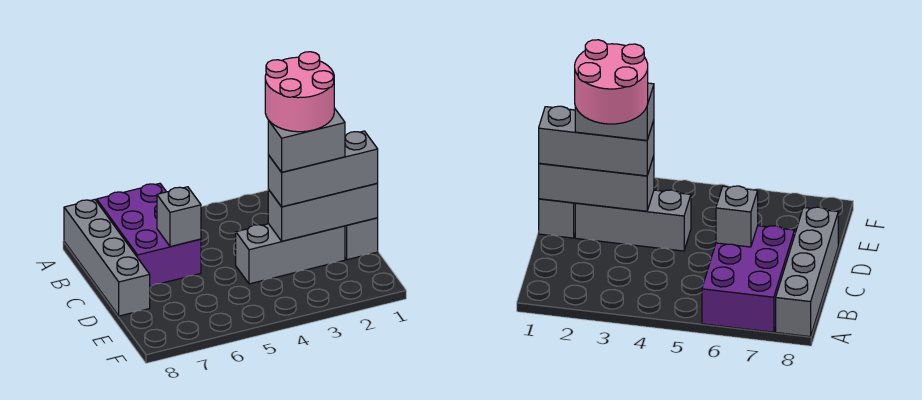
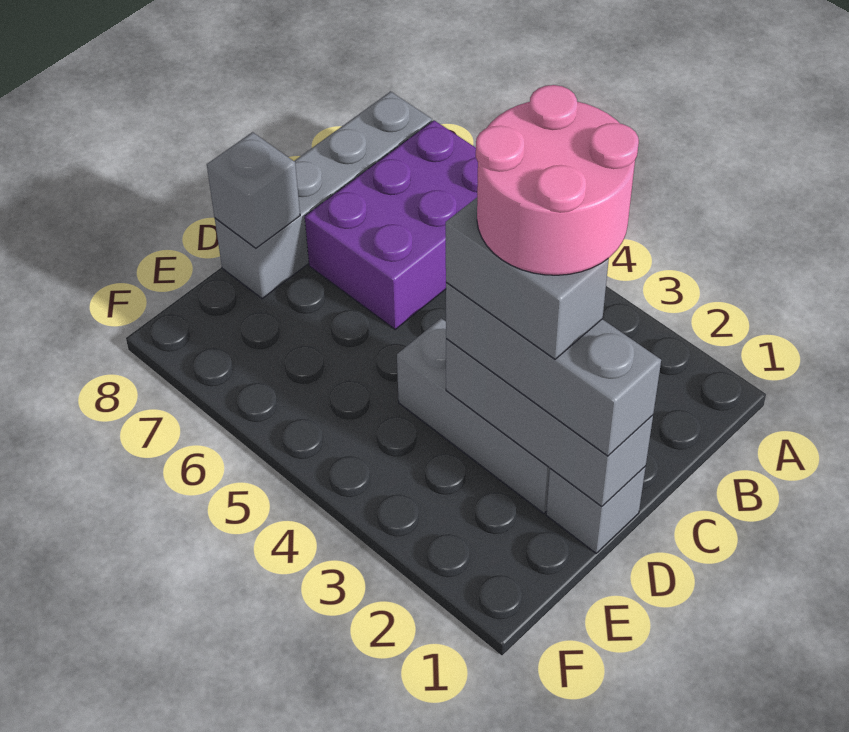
grey brick C6 level 2 -> grey brick D8 level 2

